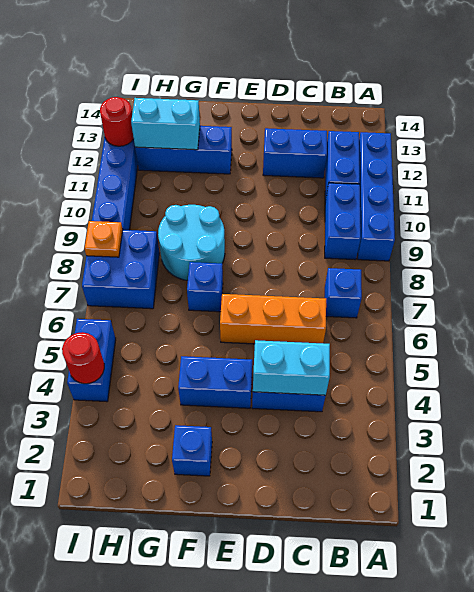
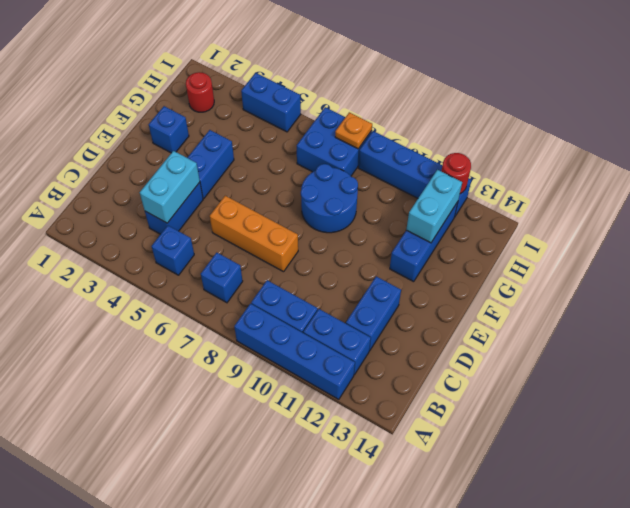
orange brick C6:E6 level 1 -> orange brick D6:D8 level 1
blue brick F7 level 1 -> blue brick B5 level 1
cyan round brick F8:G9 level 1 -> blue round brick F8:G9 level 1
red round brick I4 level 2 -> red round brick H2 level 1

